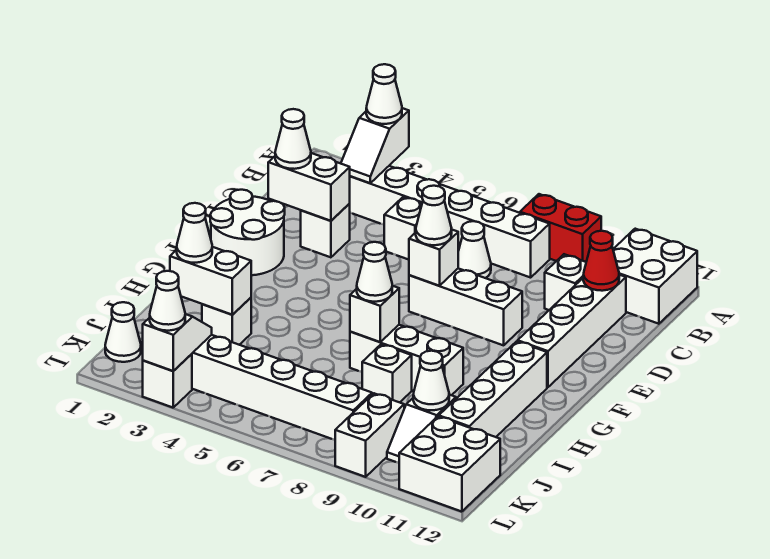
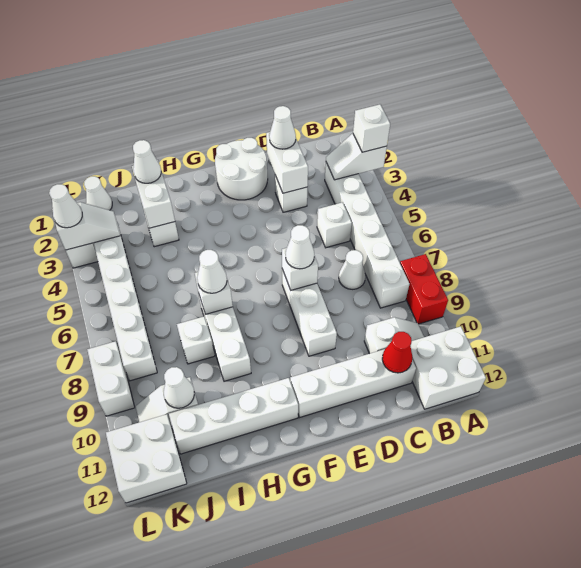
white cone A3 level 3 -> white brick A3 level 3
white brick K9:L9 level 1 -> white brick L8:L9 level 1

